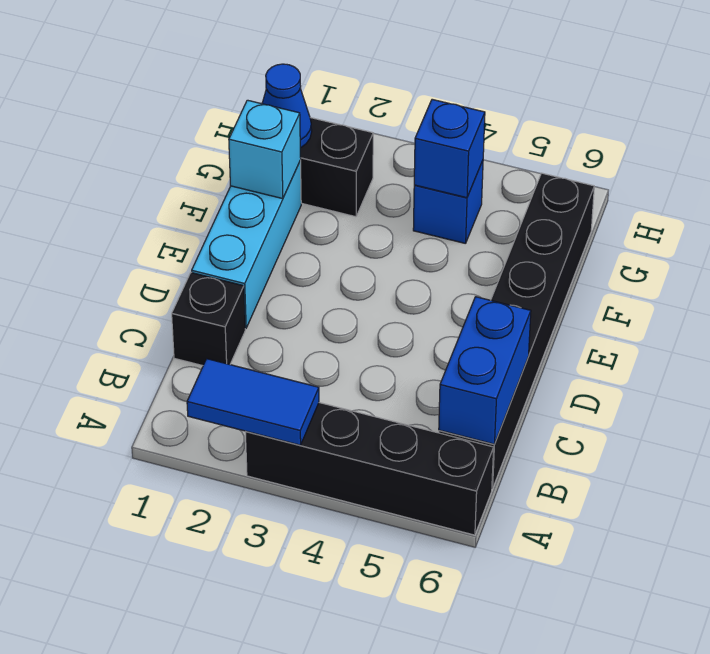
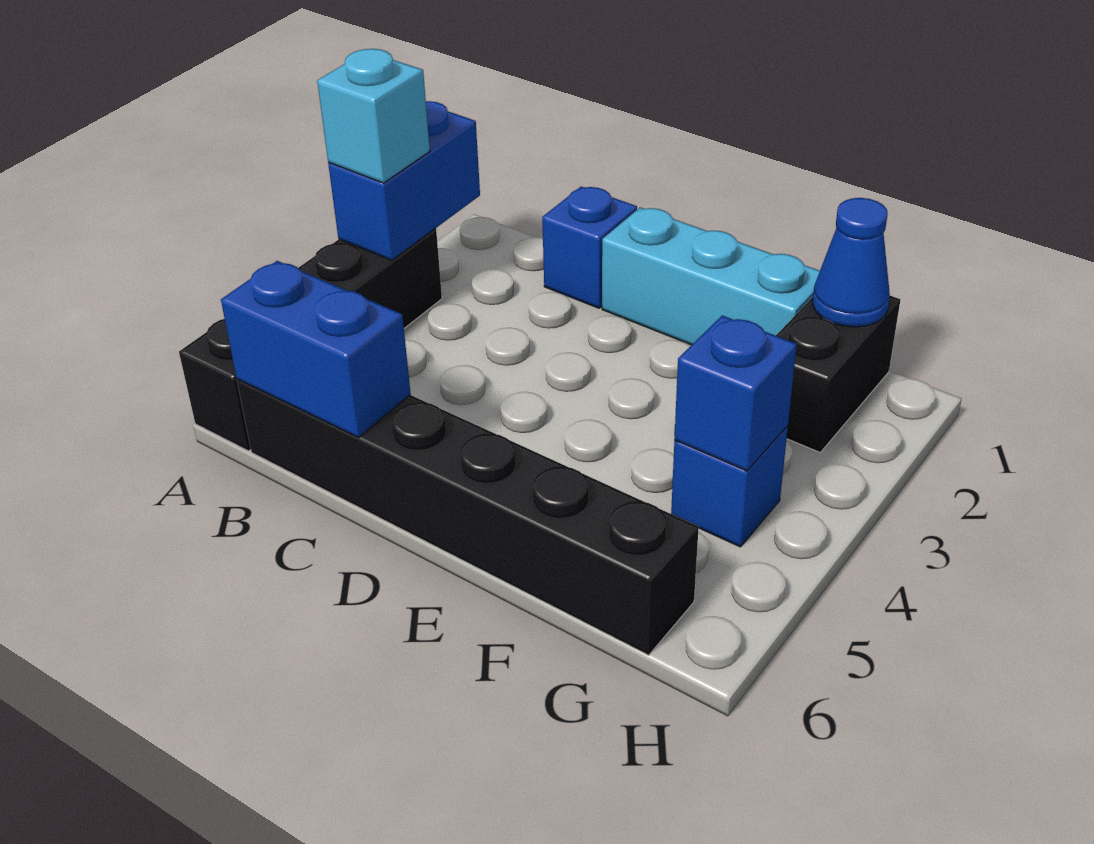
blue tile A2:A3 level 2 -> blue brick A2:A3 level 2
black brick C1 level 1 -> blue brick C1 level 1
cyan brick F1 level 2 -> cyan brick A3 level 3

